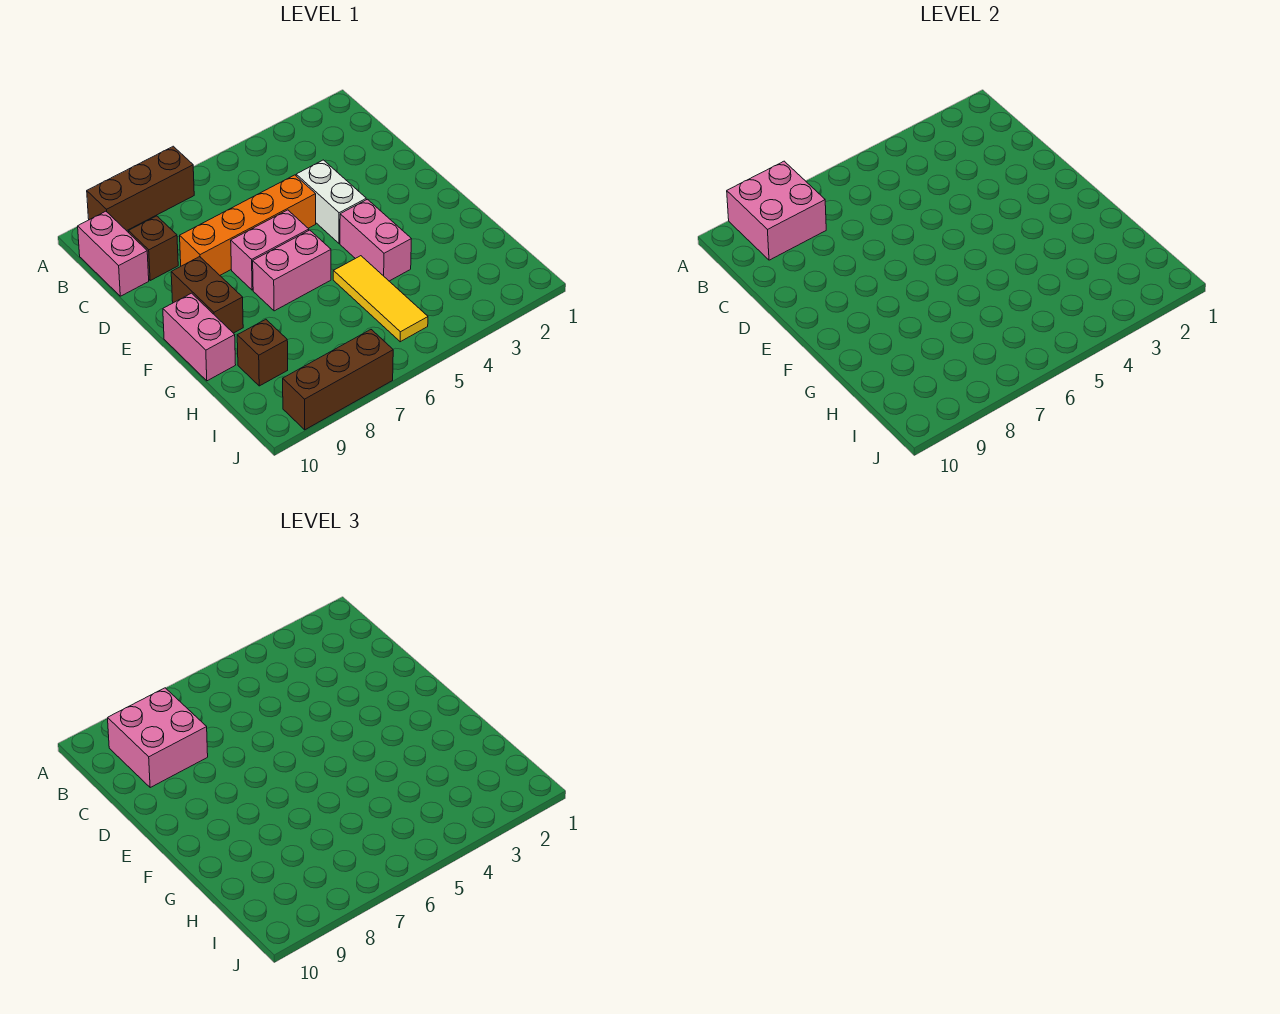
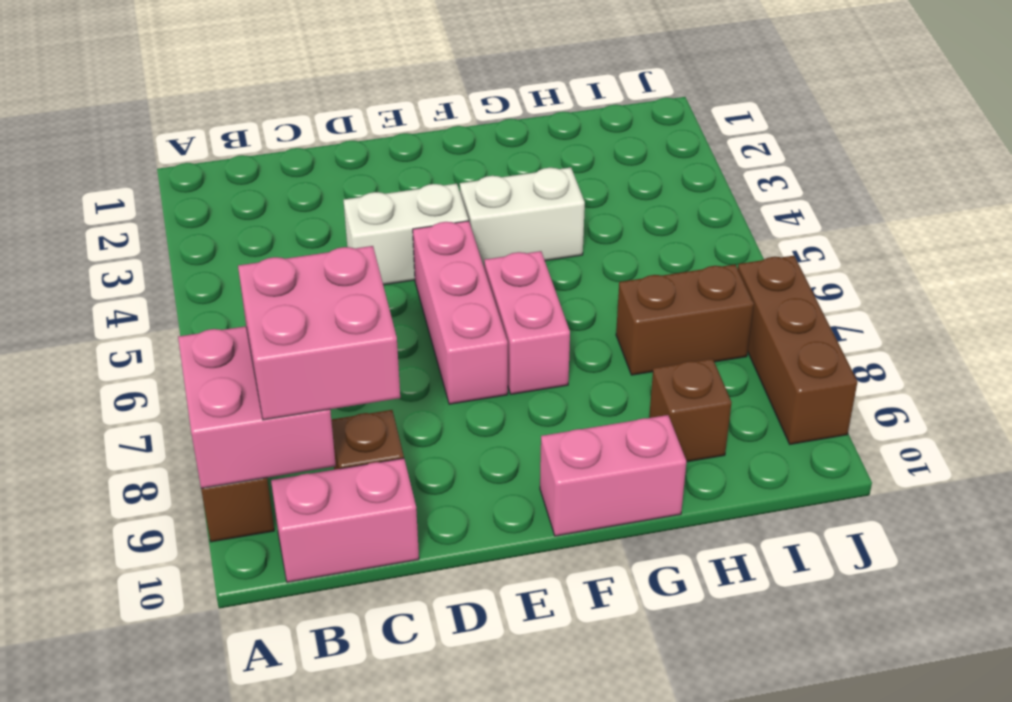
orange brick D5:D8 level 1 -> none
pink brick E6:E7 level 1 -> pink brick E5:E7 level 1
brown brick E9:F9 level 1 -> brown brick H7:I7 level 1
pink brick F4:G4 level 1 -> white brick F4:G4 level 1
yellow tile G5:I5 level 1 -> none

